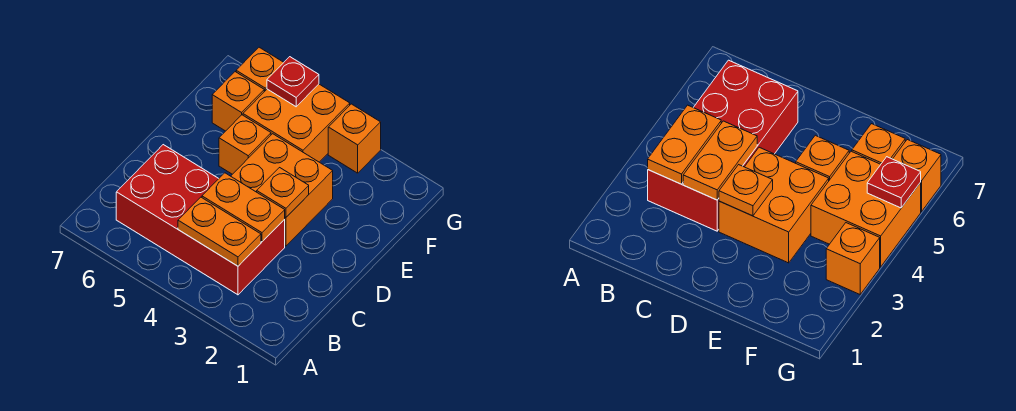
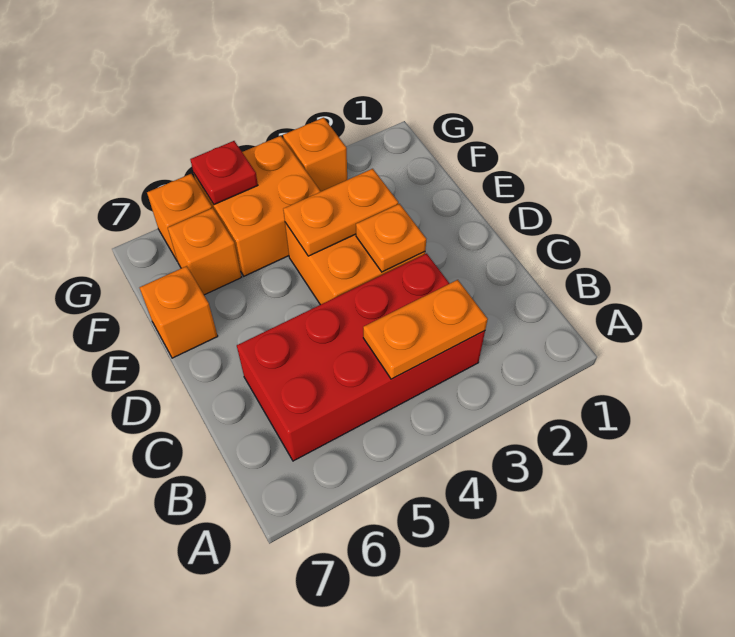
orange plate C3:C4 level 2 -> orange plate E3:E4 level 2
orange brick E5 level 1 -> orange brick E7 level 1

